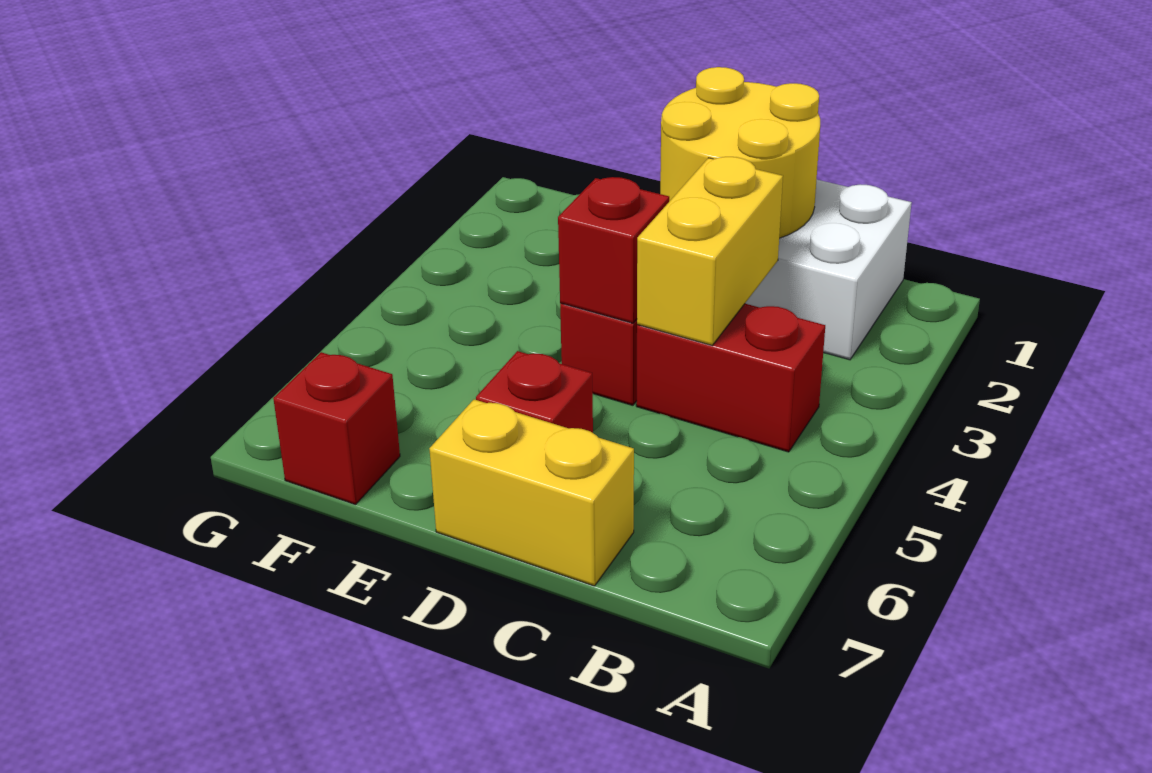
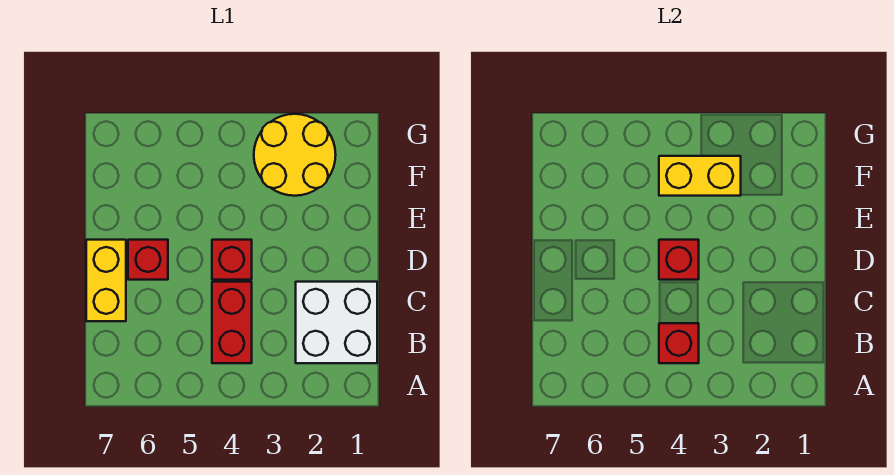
yellow round brick C1:D2 level 2 -> yellow round brick F2:G3 level 1
yellow brick C3:C4 level 2 -> yellow brick F3:F4 level 2
red brick F7 level 1 -> red brick B4 level 2

